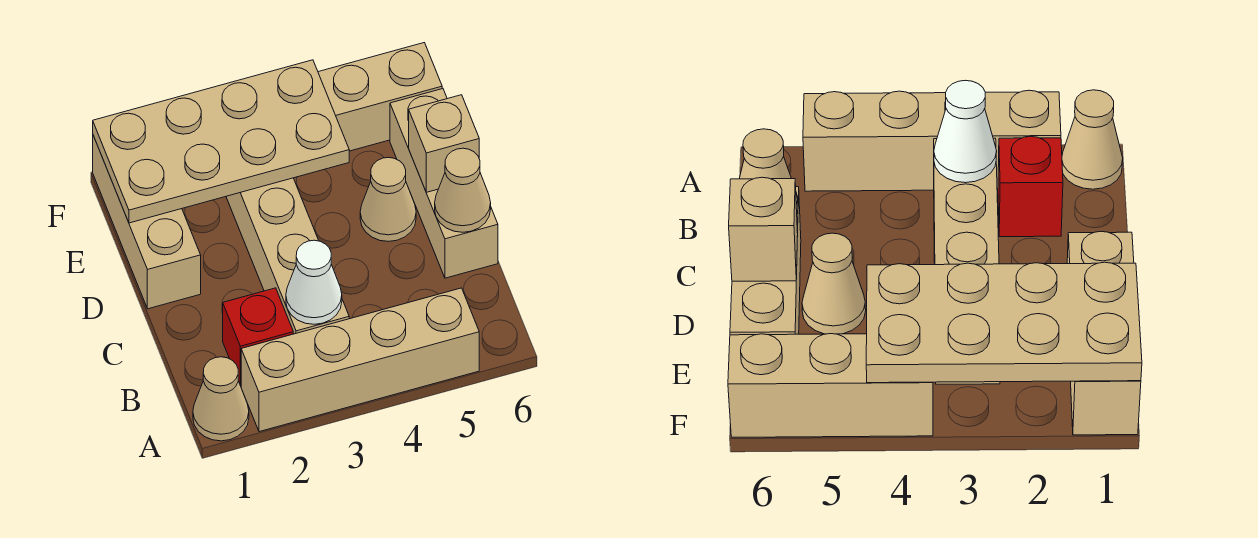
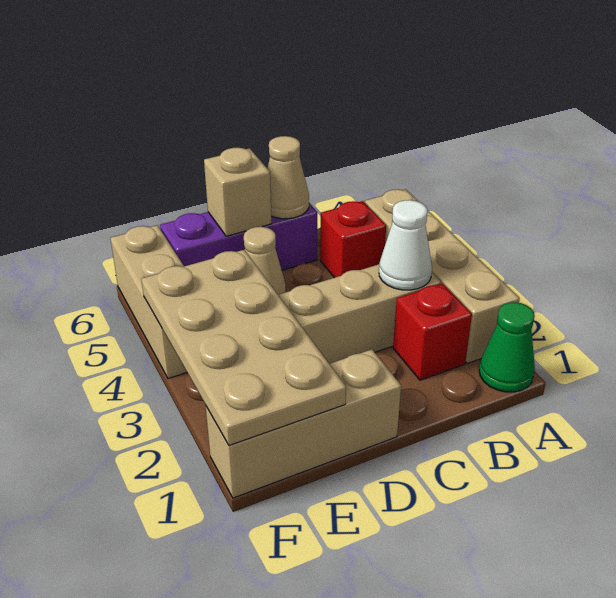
tan cone A1 level 1 -> green cone A1 level 1
none -> red brick B5 level 1
tan brick C6:E6 level 1 -> purple brick C6:E6 level 1

